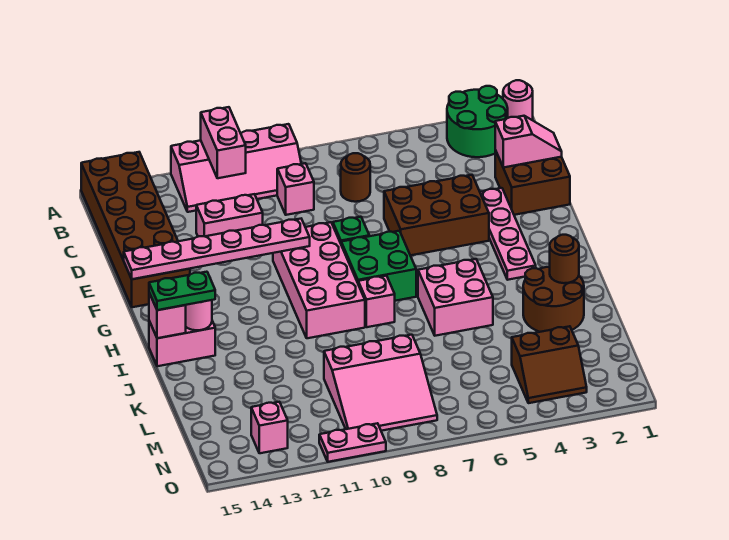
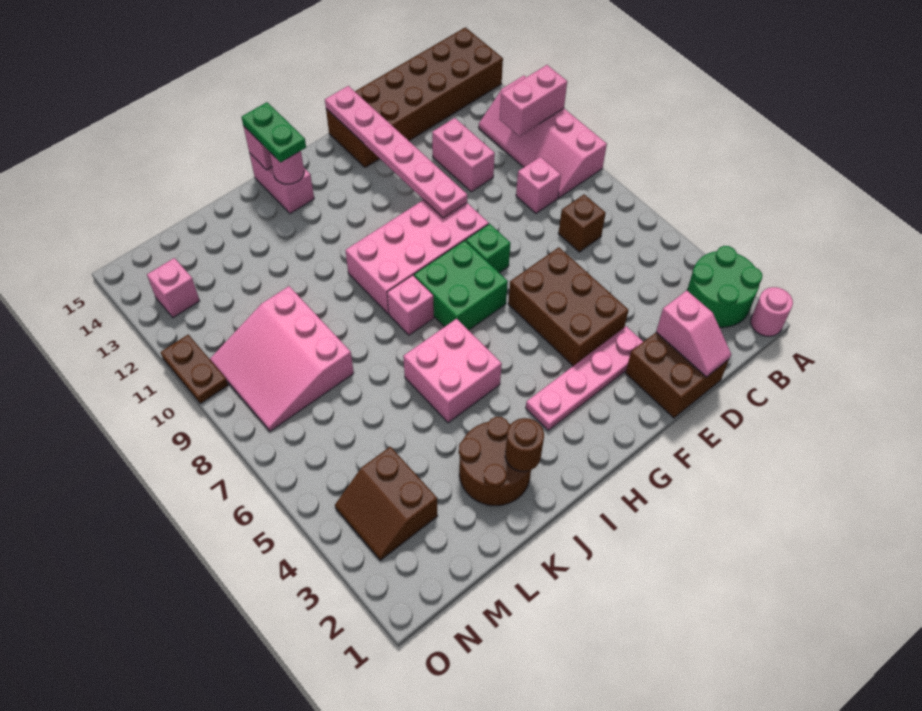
brown round brick C7 level 1 -> brown brick C7 level 1
pink plate O10:O11 level 1 -> brown plate O10:O11 level 1

